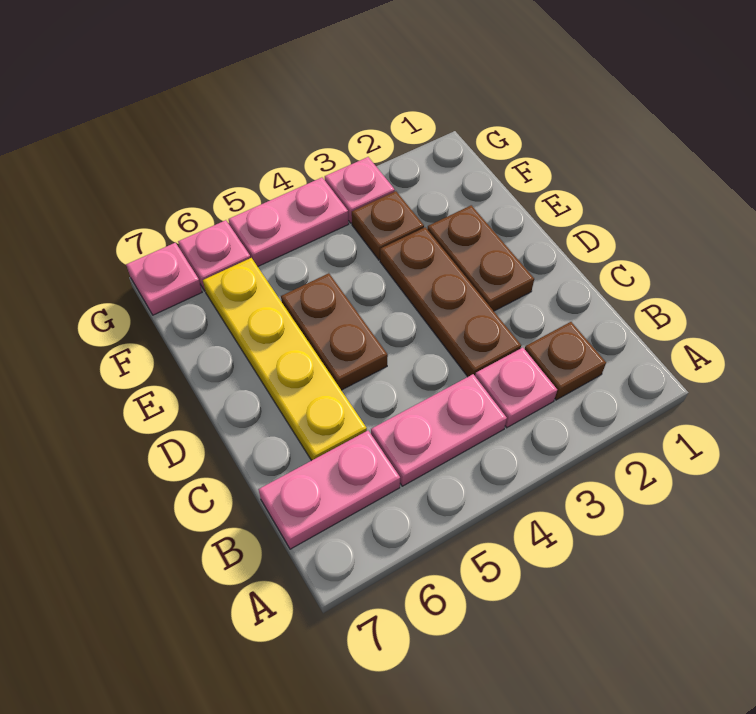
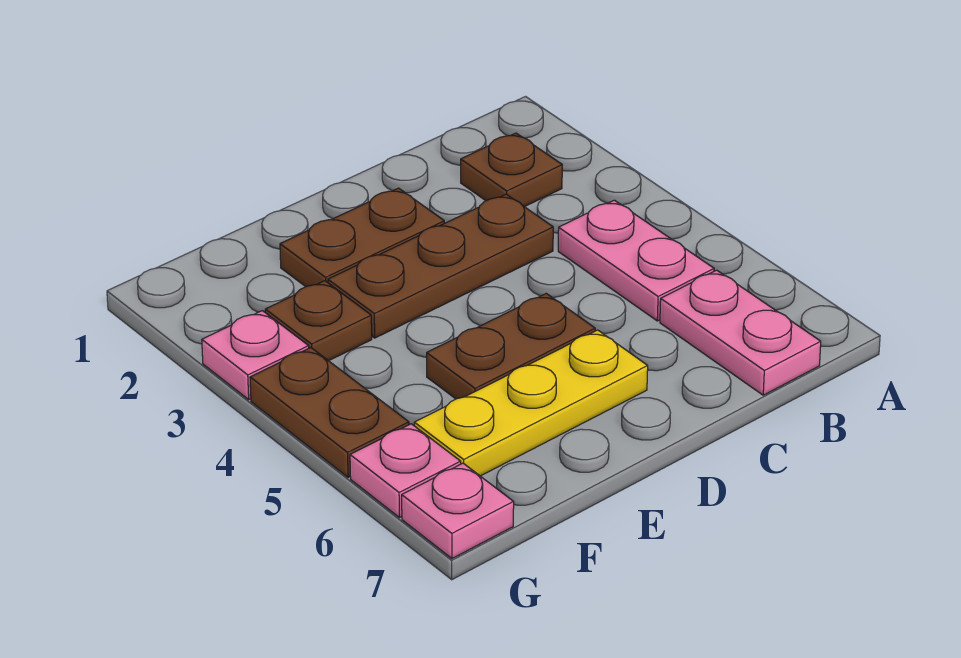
pink plate B3 level 1 -> none
yellow plate C6:F6 level 1 -> yellow plate D6:F6 level 1
pink plate G4:G5 level 1 -> brown plate G4:G5 level 1

